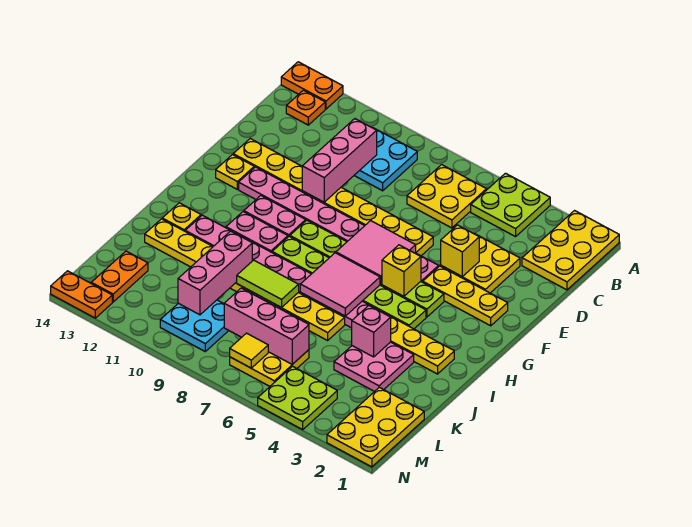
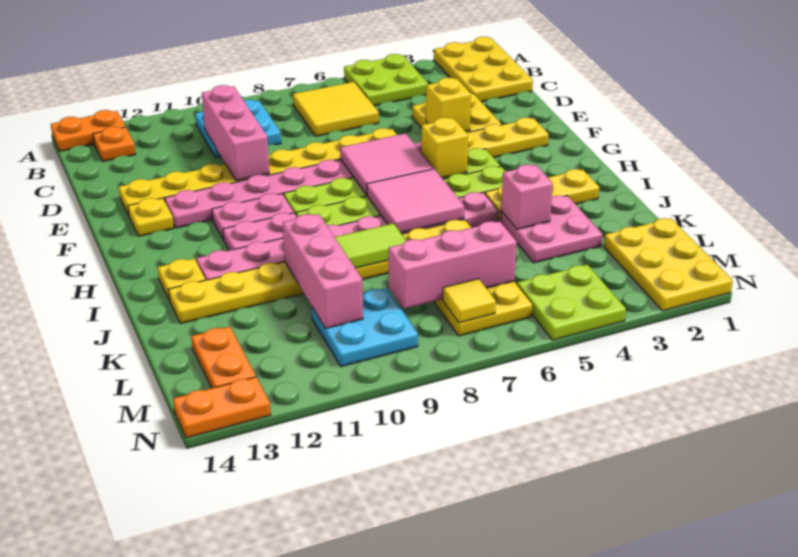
yellow plate B6:C7 level 1 -> yellow tile B6:C7 level 1

